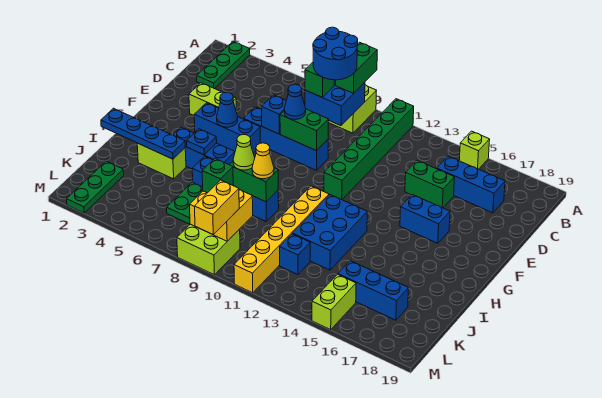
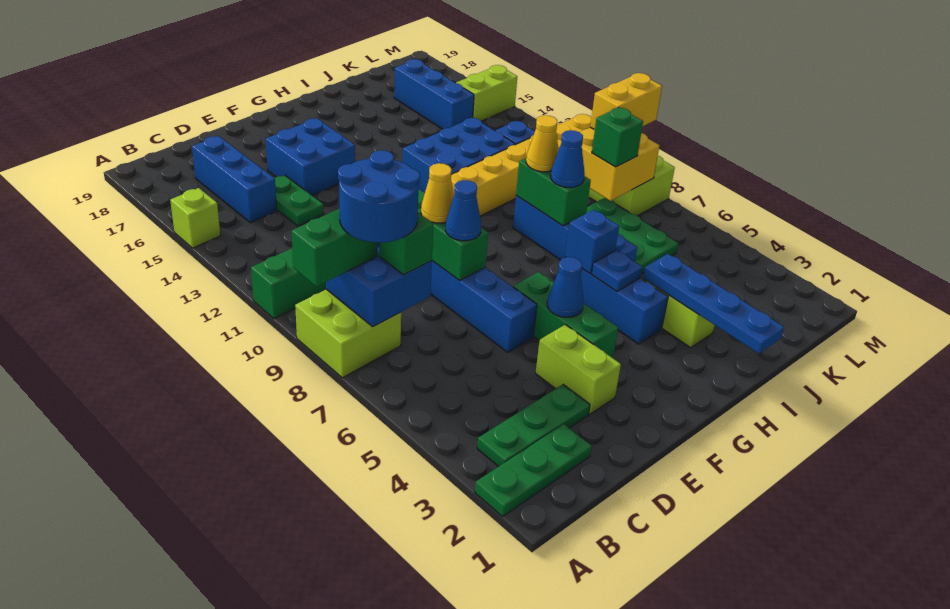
green brick D14:D15 level 1 -> green plate D14:D15 level 1
blue brick E7 level 2 -> blue brick H6 level 2
none -> yellow cone E9 level 3
blue brick F4:F6 level 1 -> green brick F4:F6 level 1
blue brick F15:F16 level 1 -> blue brick E15:F16 level 1
lime cone I8 level 3 -> blue cone I8 level 3
green plate K2:M2 level 1 -> green plate B3:D3 level 1

